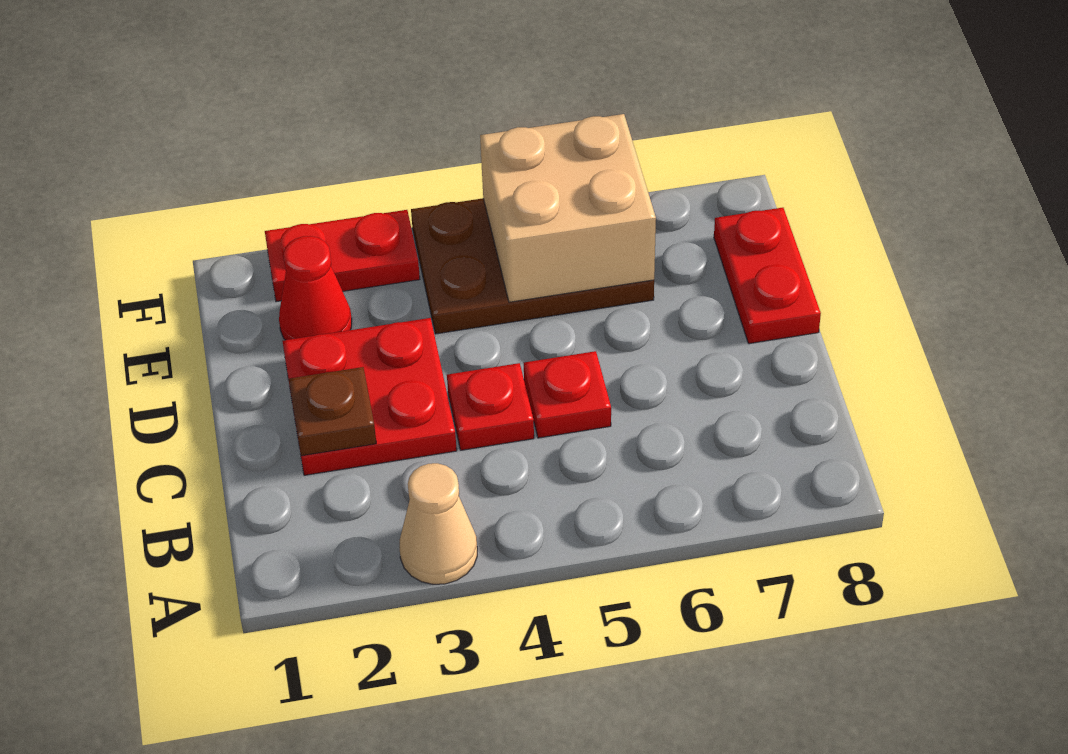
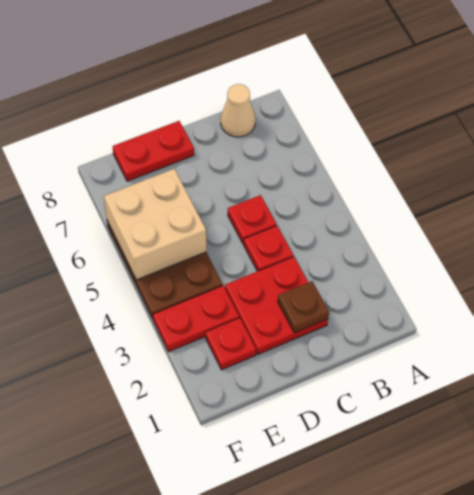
tan cone A3 level 1 -> tan cone B8 level 1
red cone E2 level 1 -> red plate E2 level 1
red plate F2:F3 level 1 -> red plate E3:F3 level 1

